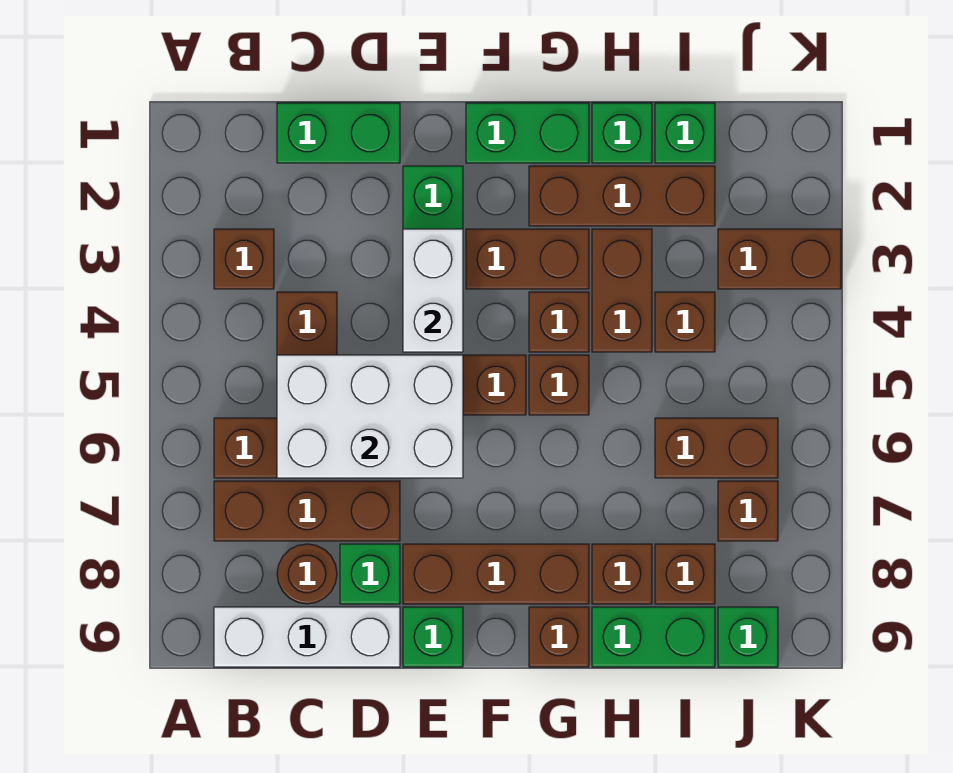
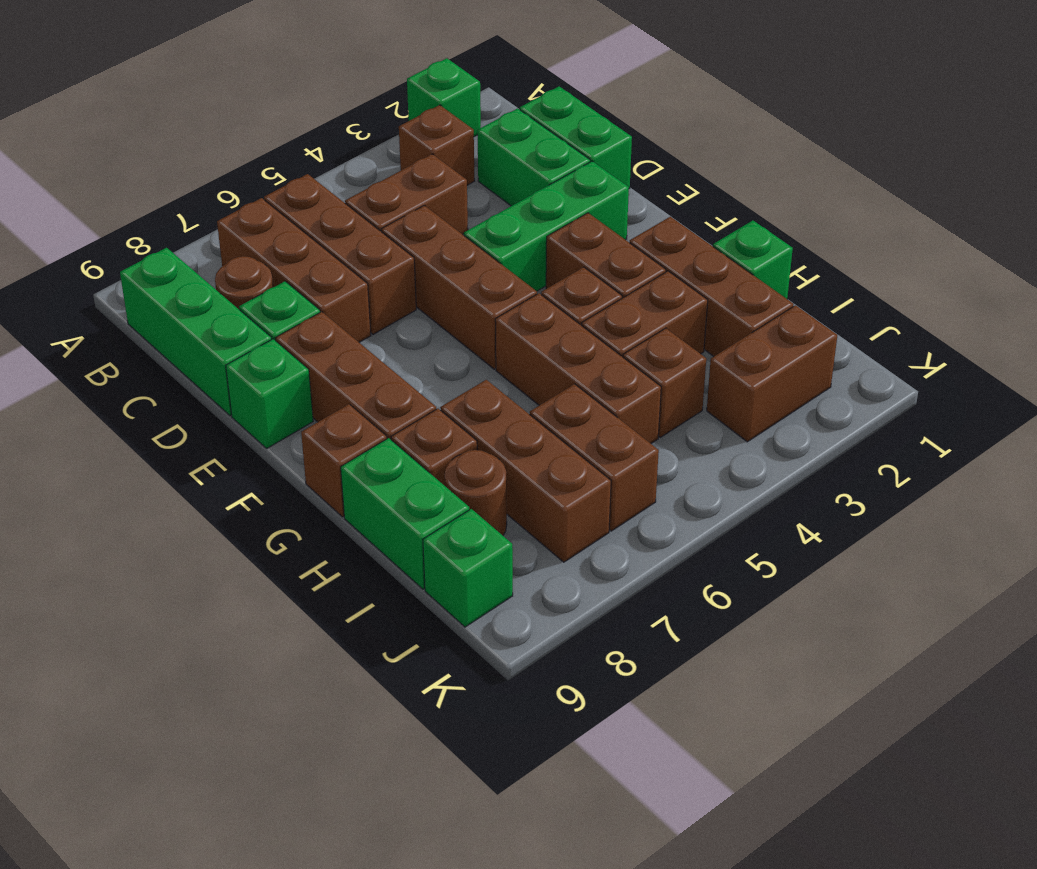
white brick B9:D9 level 1 -> green brick B9:D9 level 1
white brick C5:E6 level 2 -> none
white brick E3:E4 level 2 -> none
green brick F1:G1 level 1 -> green brick C2:D2 level 1
brown brick G5 level 1 -> brown brick G5:I5 level 1
green brick I1 level 1 -> green brick A2 level 1
brown brick I8 level 1 -> brown round brick I8 level 1
brown brick J3:K3 level 1 -> brown brick J2:J3 level 1
brown brick J7 level 1 -> brown brick H7:J7 level 1

